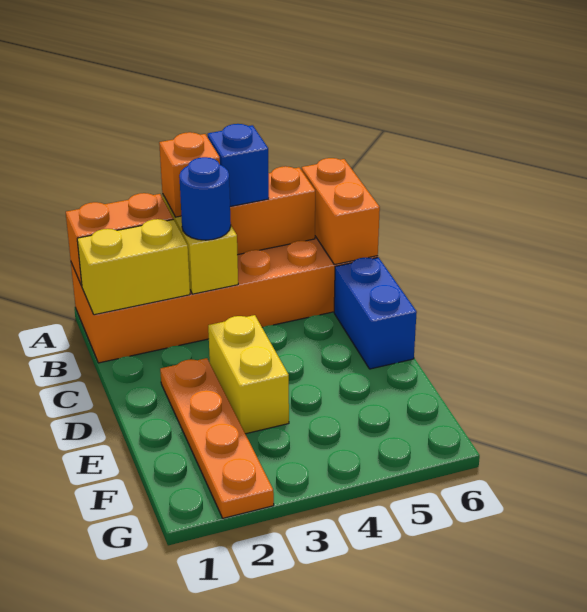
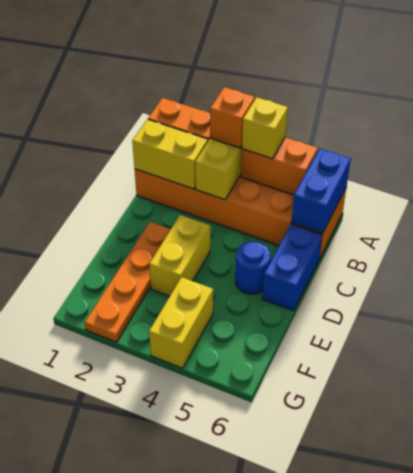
blue brick A4 level 3 -> yellow brick A4 level 3
orange brick A6:B6 level 2 -> blue brick A6:B6 level 2
blue round brick B3 level 3 -> blue round brick D5 level 1
none -> yellow brick F4:G4 level 1

